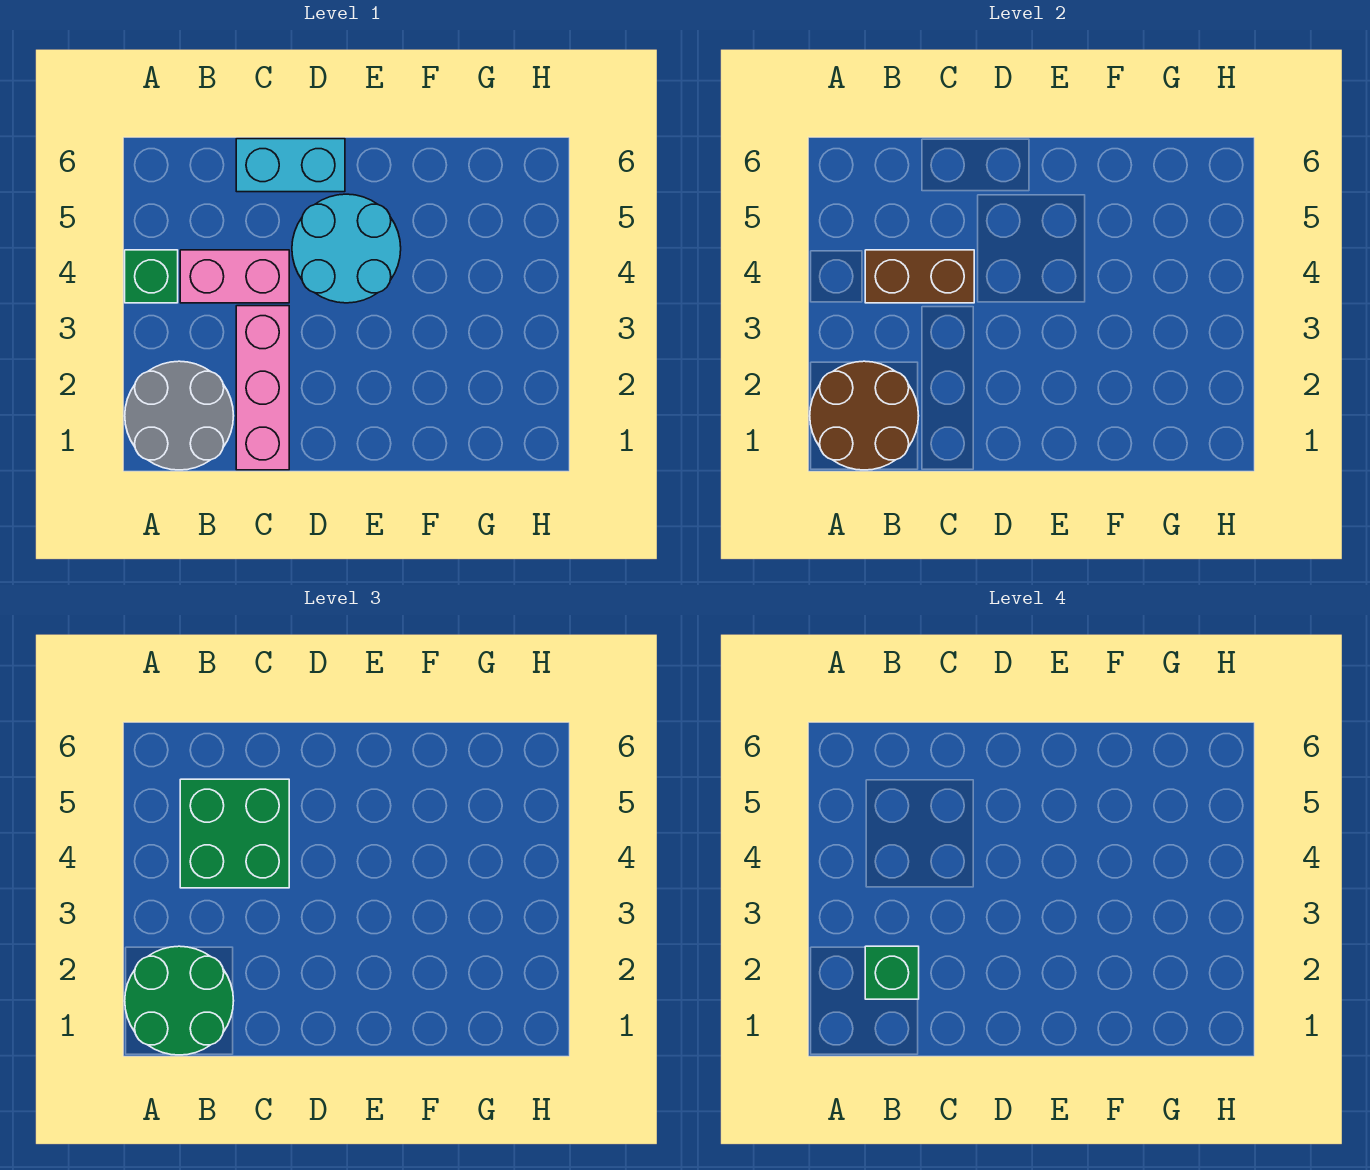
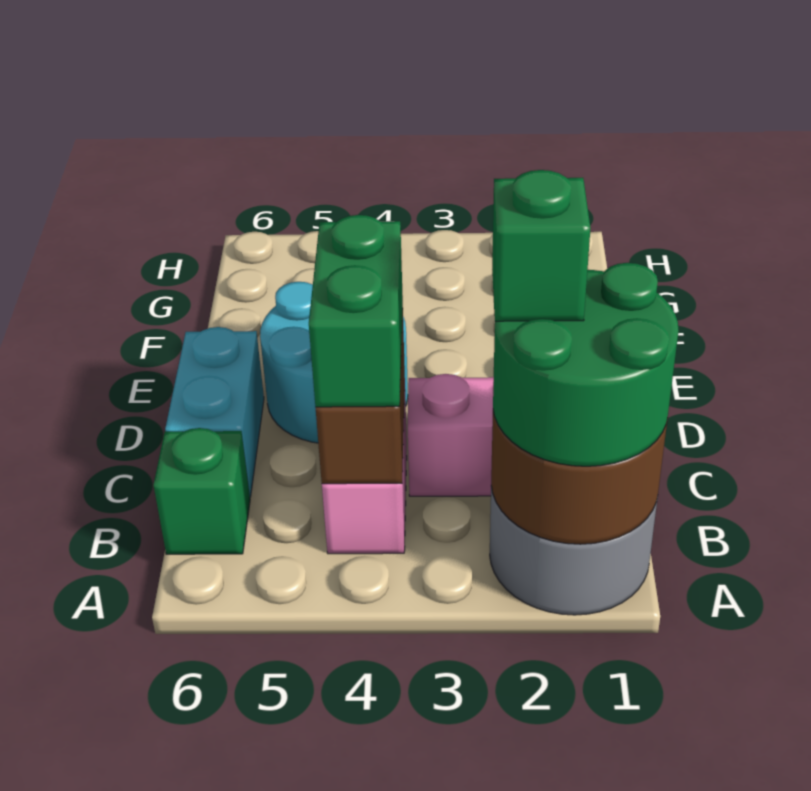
green brick A4 level 1 -> green brick B6 level 1
green brick B4:C5 level 3 -> green brick B4:C4 level 3

